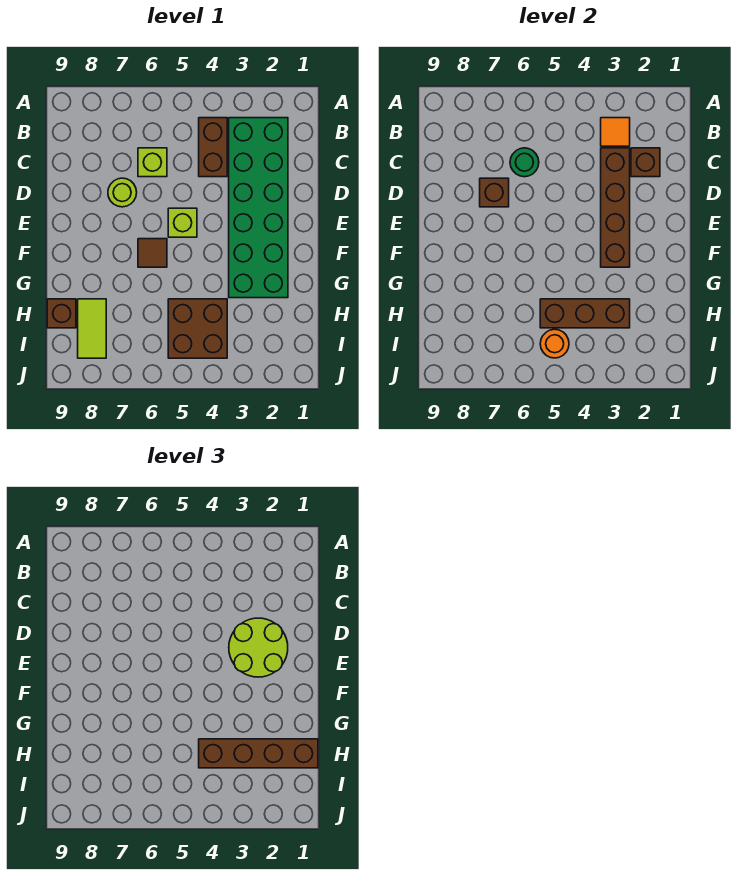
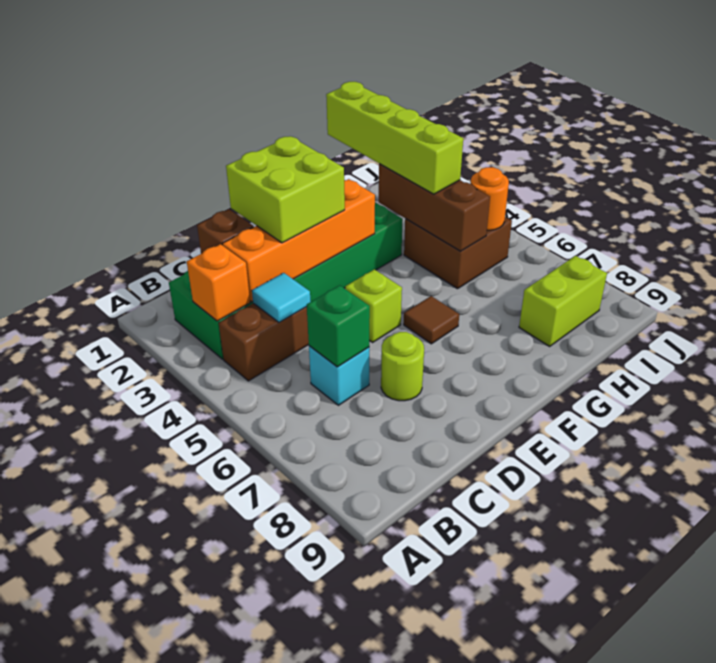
orange tile B3 level 2 -> orange brick B3 level 2
brown brick C3:F3 level 2 -> orange brick C3:F3 level 2
none -> cyan tile C4 level 2
lime brick C6 level 1 -> cyan brick C6 level 1
green round brick C6 level 2 -> green brick C6 level 2
lime round brick D2:E3 level 3 -> lime brick D2:E3 level 3
brown brick D7 level 2 -> none
brown brick H1:H4 level 3 -> lime brick H1:H4 level 3
lime tile H8:I8 level 1 -> lime brick H8:I8 level 1
brown brick H9 level 1 -> none

